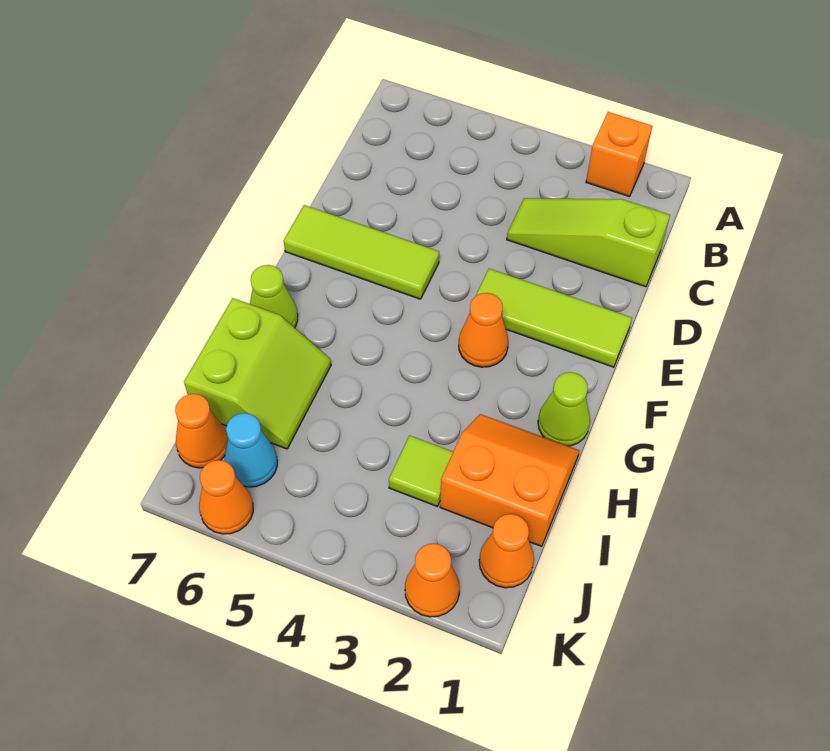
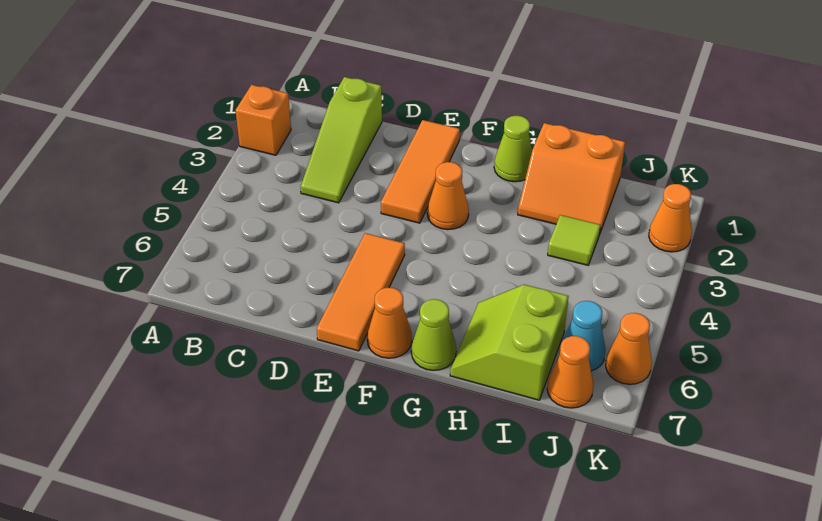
lime tile E1:E3 level 1 -> orange tile E1:E3 level 1
lime tile E5:E7 level 1 -> orange tile E5:E7 level 1
orange slope H1:I2 level 1 top I -> orange slope H1:I2 level 1 top 1
lime slope H6:I7 level 1 top 7 -> lime slope H6:I7 level 1 top I
orange cone J1 level 1 -> orange cone F7 level 1

